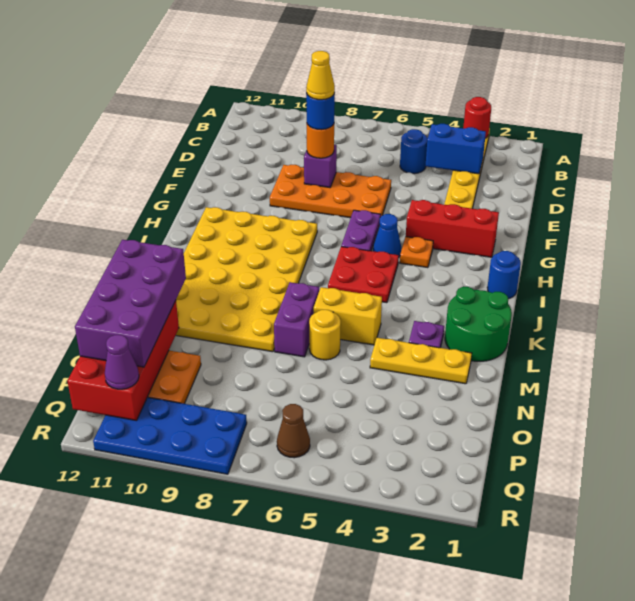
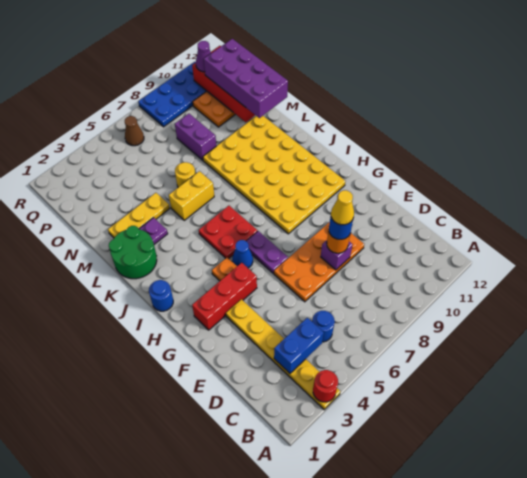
purple brick L7:M7 level 1 -> purple brick N8:O8 level 1

